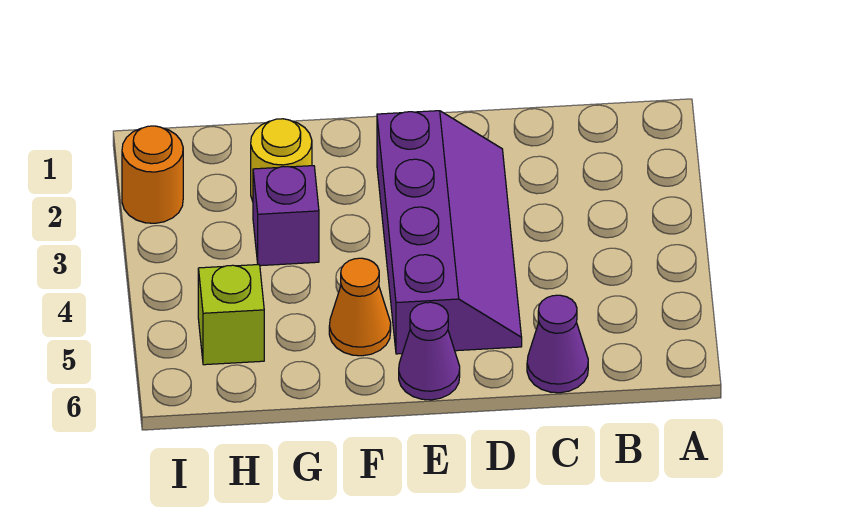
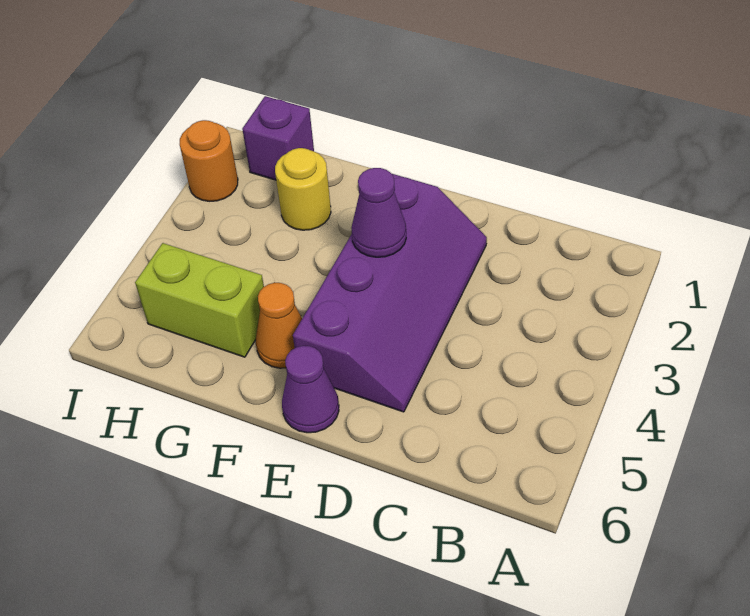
purple cone C6 level 1 -> purple cone E3 level 2
purple brick G3 level 1 -> purple brick H1 level 1
lime brick H5 level 1 -> lime brick G5:H5 level 1

